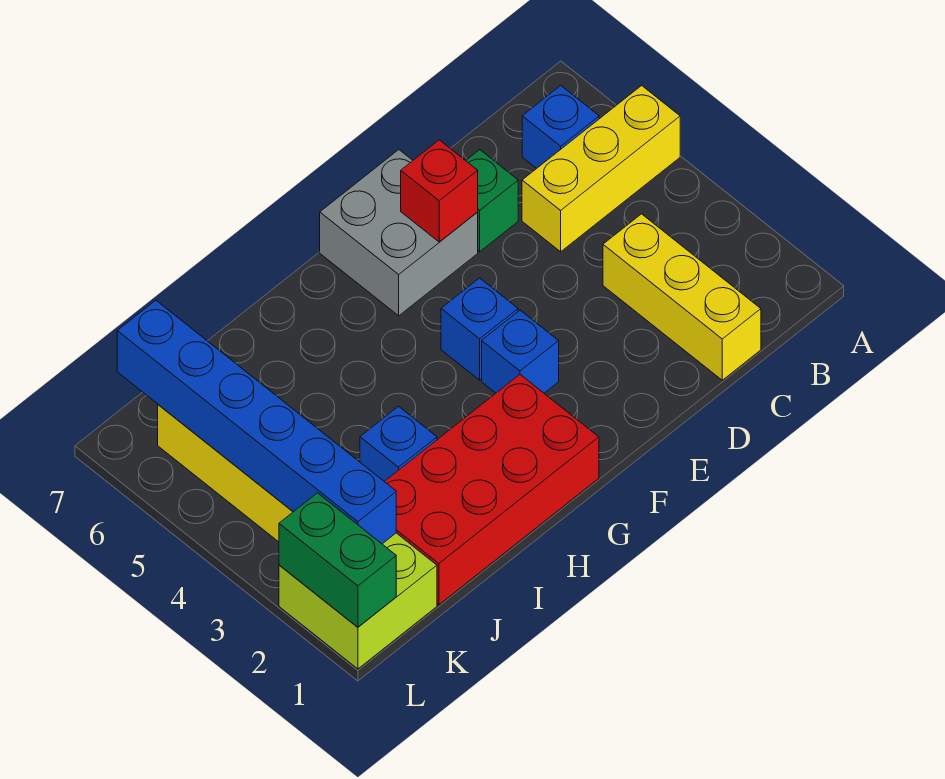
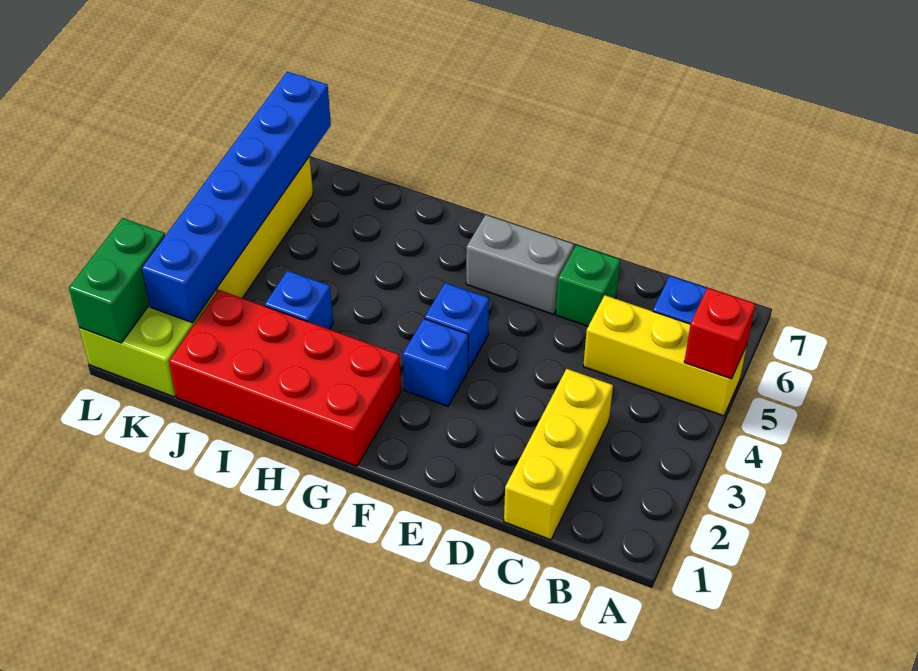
grey brick E6:F7 level 1 -> grey brick E6:F6 level 1
red brick E6 level 2 -> red brick A5 level 2

